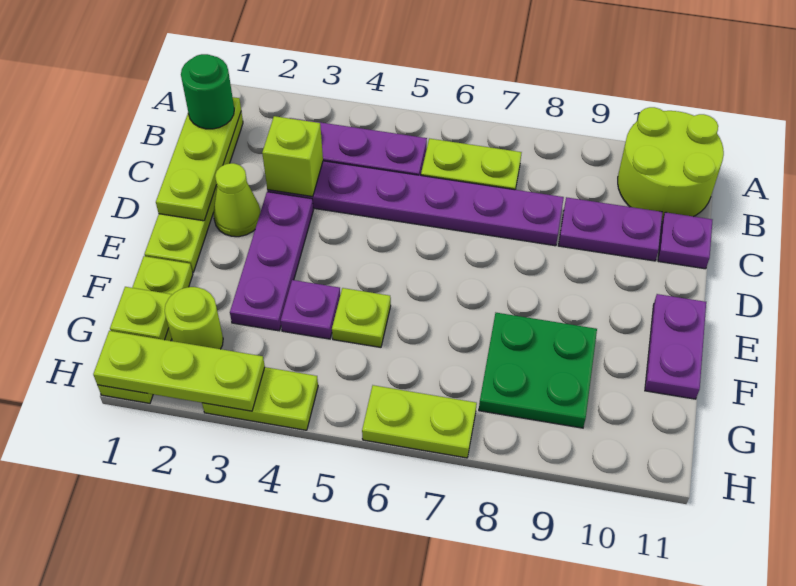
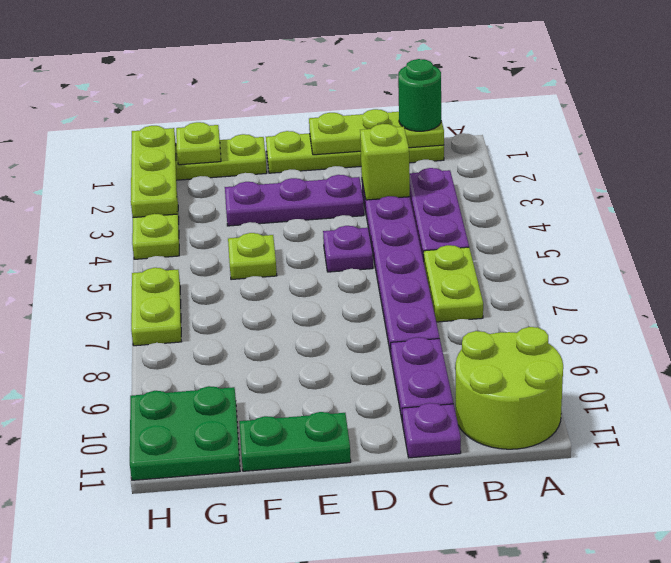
lime cone D2 level 1 -> none
purple plate E11:F11 level 1 -> green plate E11:F11 level 1
purple plate F4 level 1 -> purple plate D5 level 1
green plate F8:G9 level 1 -> green plate G10:H11 level 1
lime round brick G2 level 1 -> none

